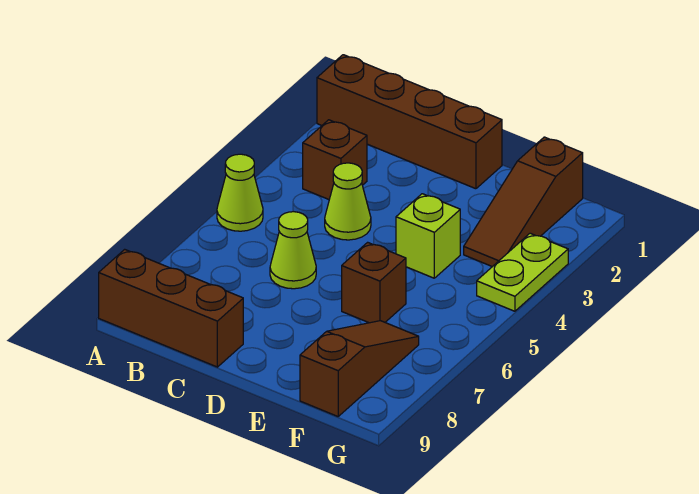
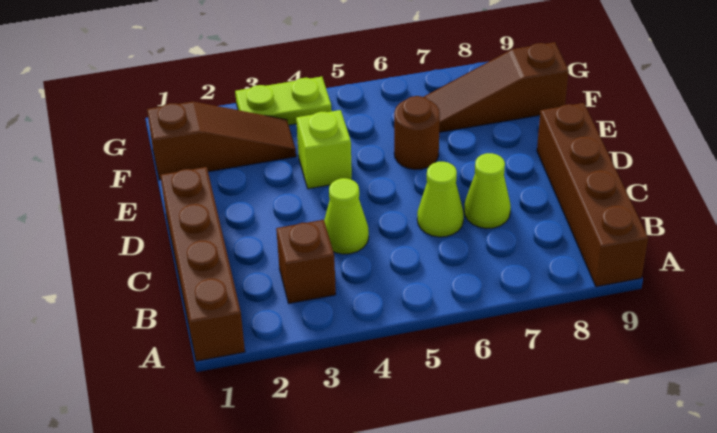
lime cone A5 level 1 -> lime cone C7 level 1
brown brick A9:C9 level 1 -> brown brick A9:D9 level 1
brown brick E6 level 1 -> brown round brick E6 level 1

